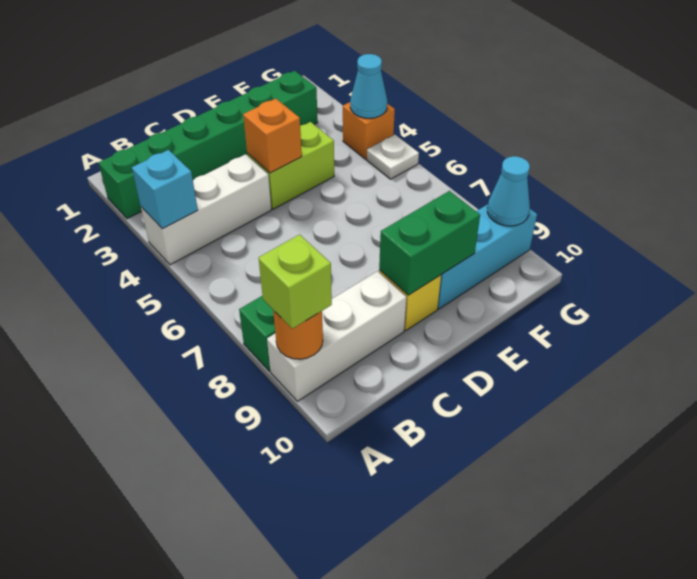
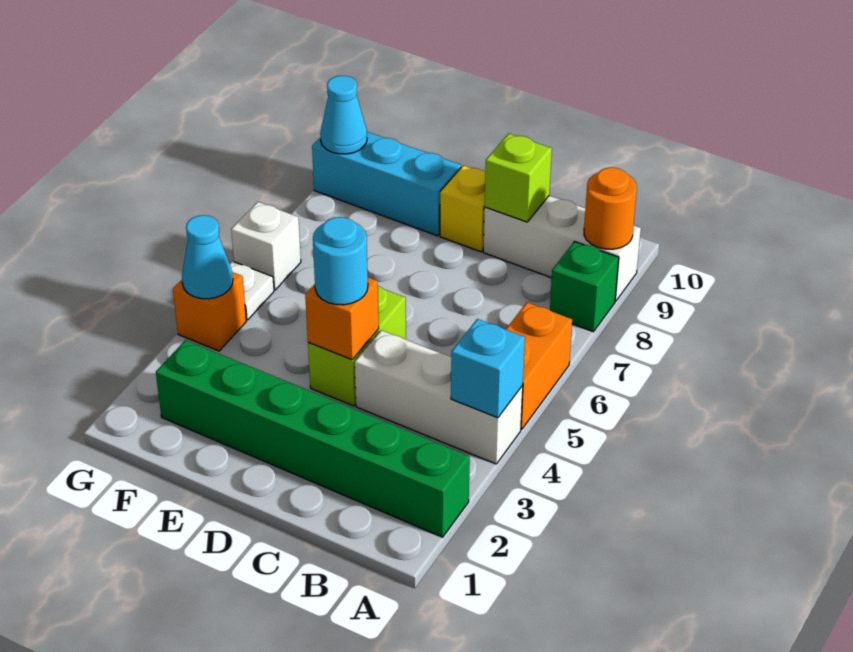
none -> orange brick A5:A6 level 1
lime brick A9 level 3 -> lime brick C9 level 2
lime brick D4:E4 level 1 -> lime brick D4:D5 level 1
none -> cyan round brick D4 level 3
green brick D9:E9 level 2 -> none
none -> white brick G6 level 1

